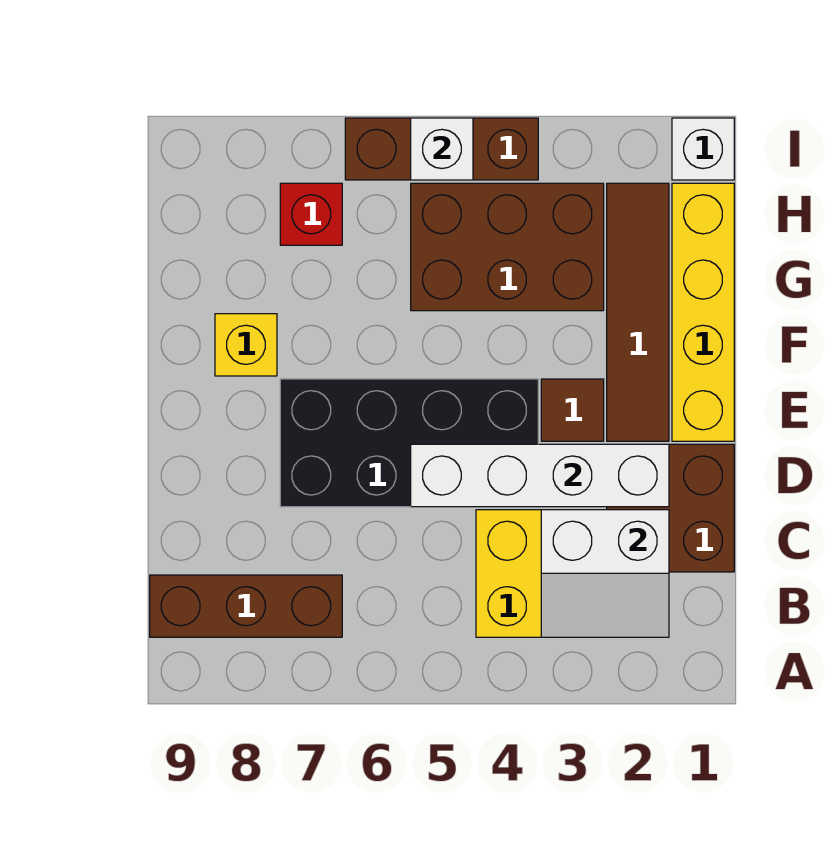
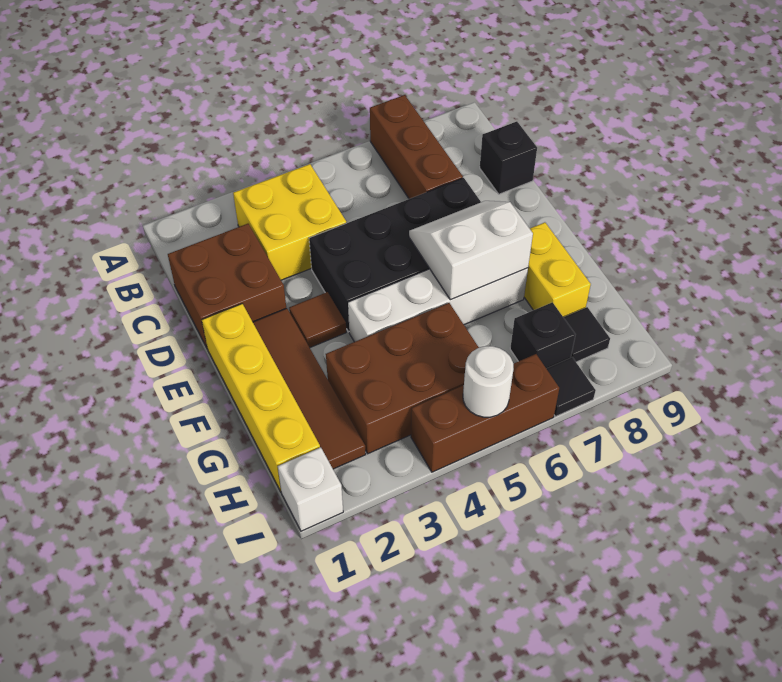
white slope B2:C3 level 2 top C -> white slope E6:F7 level 2 top F
brown brick B7:B9 level 1 -> brown brick A7:C7 level 1
none -> black brick C9 level 1
white brick D2:D5 level 2 -> white brick F4:F7 level 1
yellow brick F8 level 1 -> yellow brick F8:G8 level 1
red brick H7 level 1 -> black brick H7 level 1
none -> black tile H8 level 1
white brick I5 level 2 -> white round brick I5 level 2
none -> black tile I7 level 1

